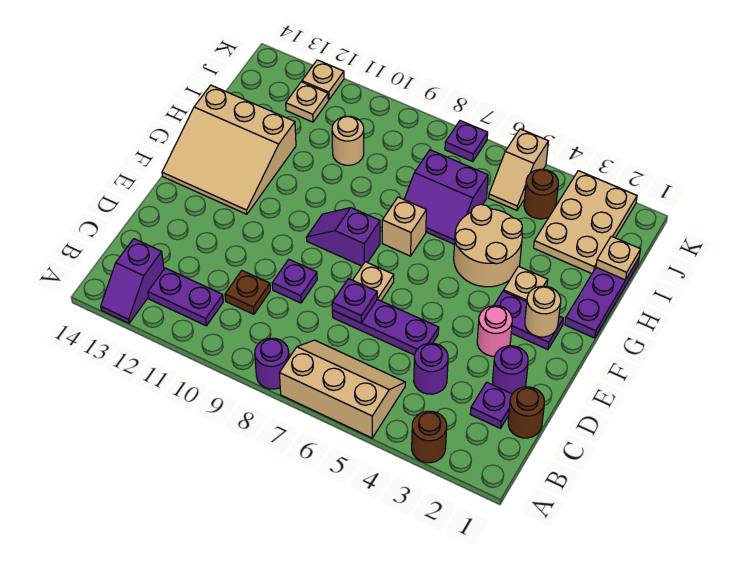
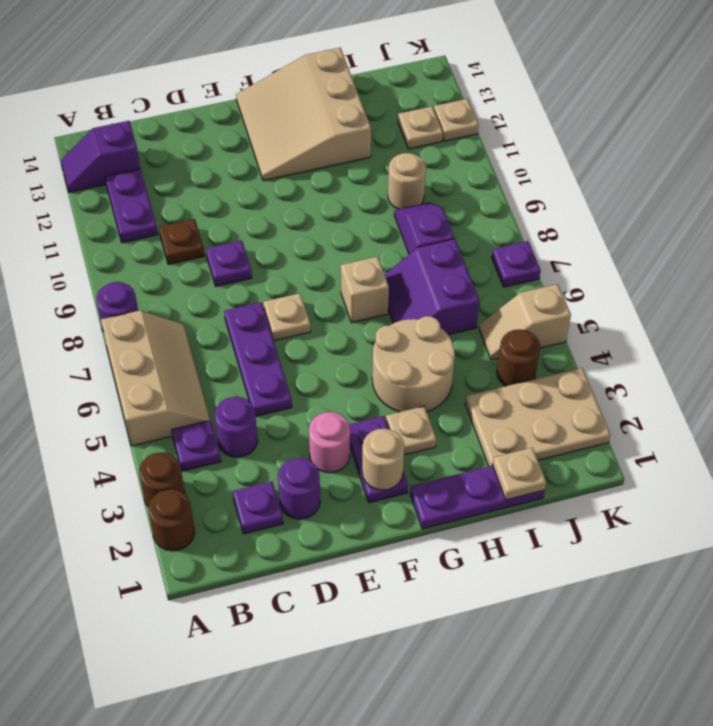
brown round brick C1 level 1 -> brown round brick A2 level 1
purple plate D7 level 2 -> purple plate B4 level 1
purple slope F8:F9 level 1 top 8 -> purple slope I8:I9 level 1 top 8

